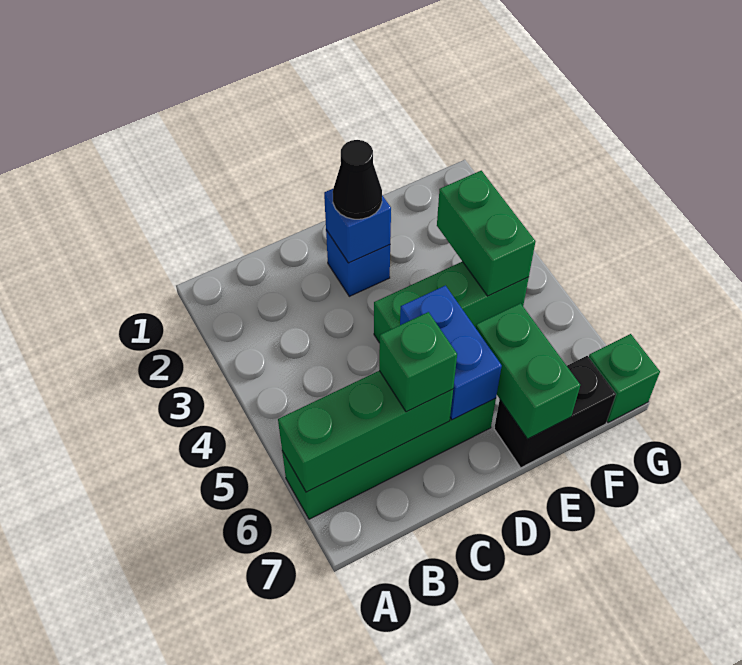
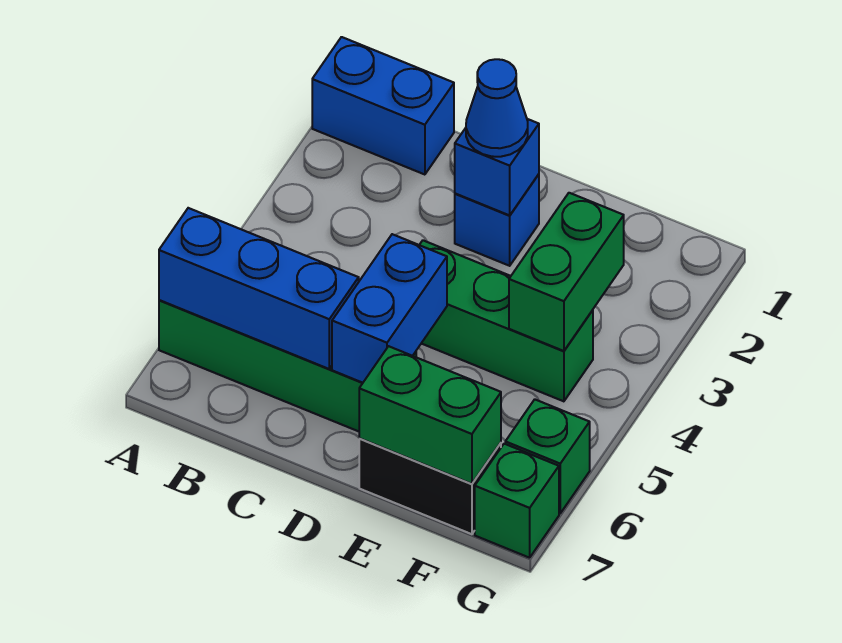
none -> blue brick A1:B1 level 1
green brick A6:C6 level 2 -> blue brick A6:C6 level 2
green brick C6 level 3 -> green brick G6 level 1
black cone D2 level 3 -> blue cone D2 level 3
green brick E6:E7 level 2 -> green brick E7:F7 level 2

